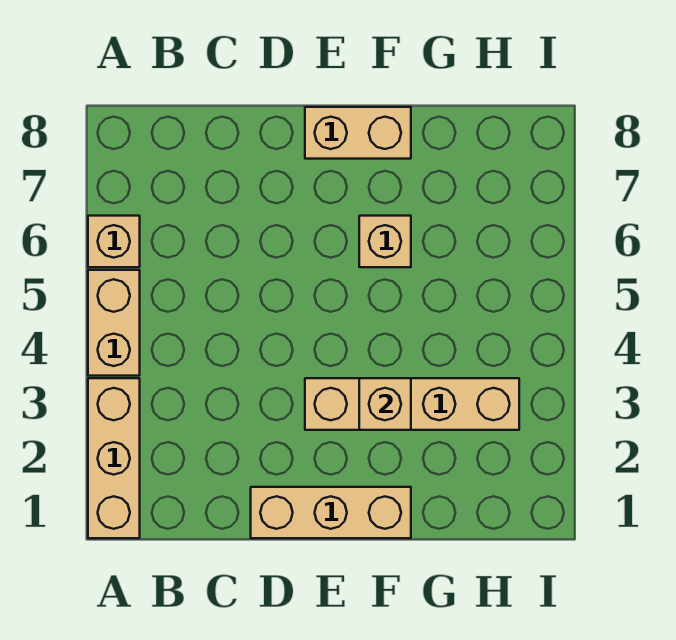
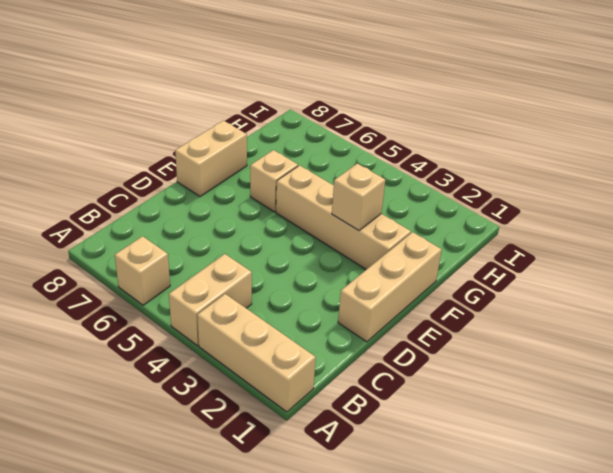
tan brick A4:A5 level 1 -> tan brick A4:B4 level 1
tan brick E3:H3 level 1 -> tan brick F2:F5 level 1

